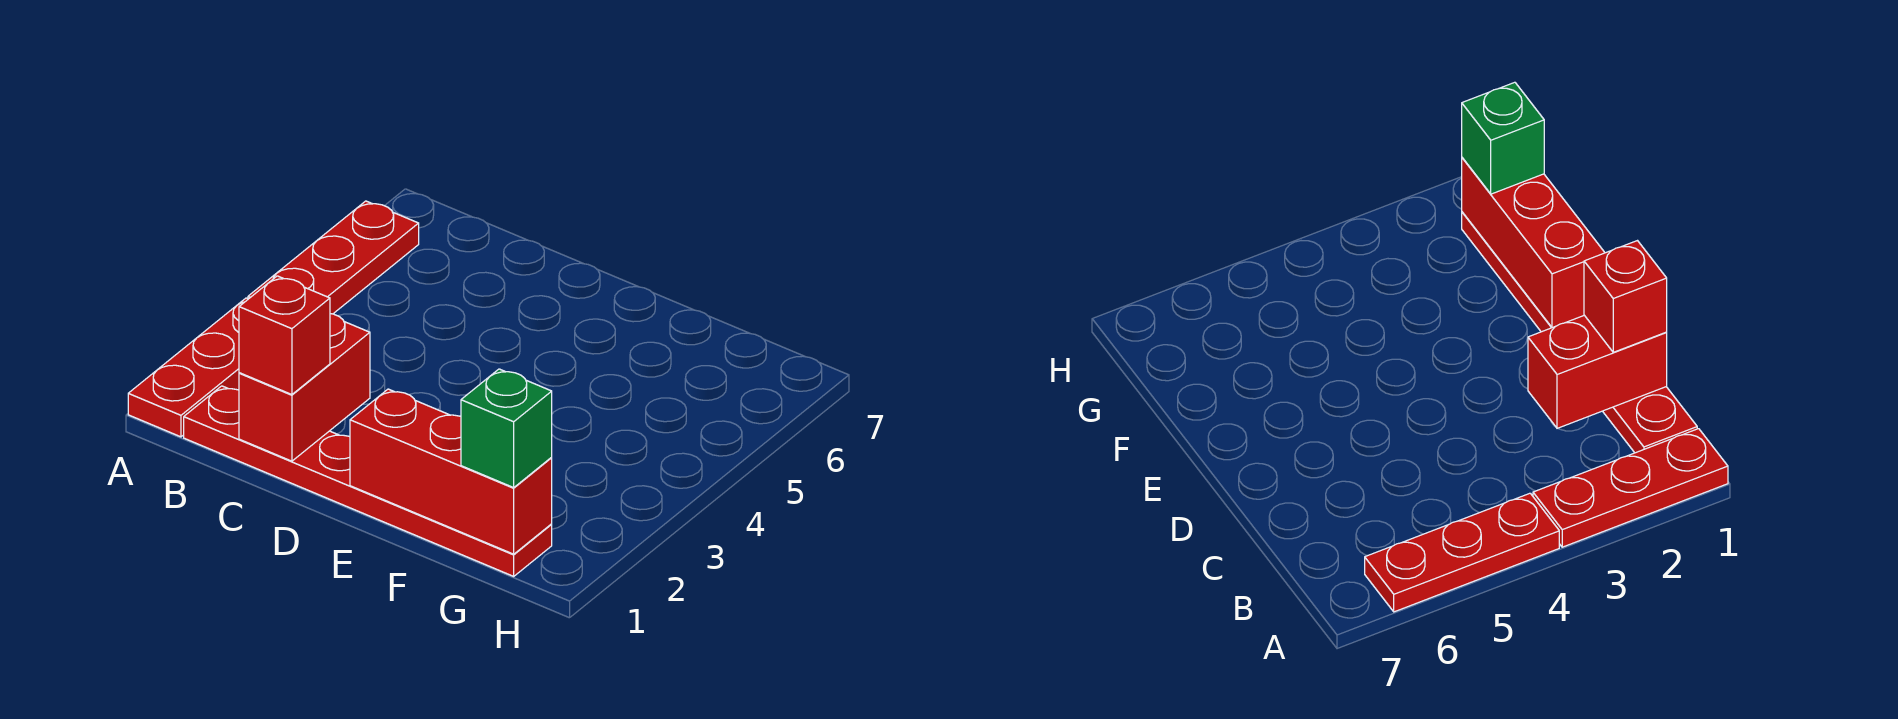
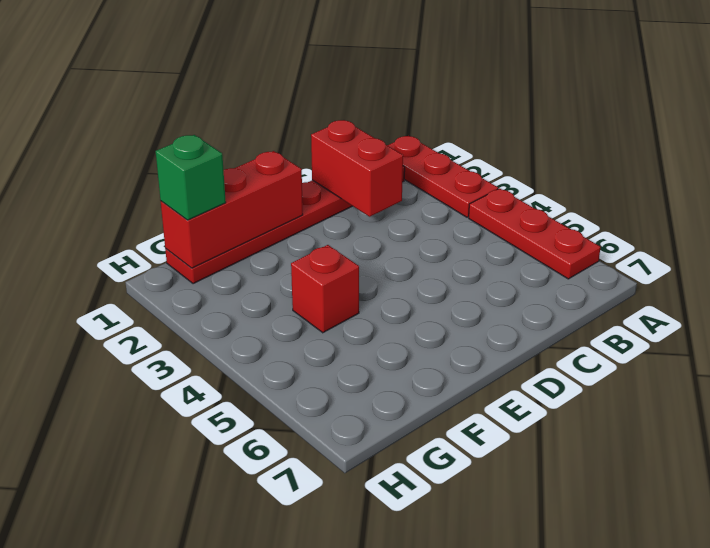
red brick C1 level 3 -> red brick F4 level 1

